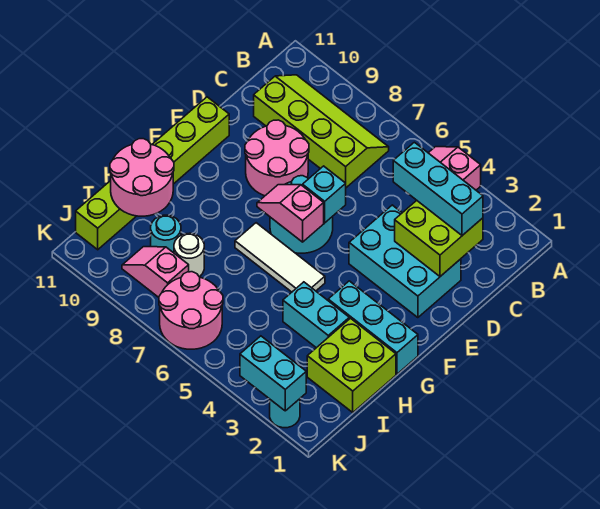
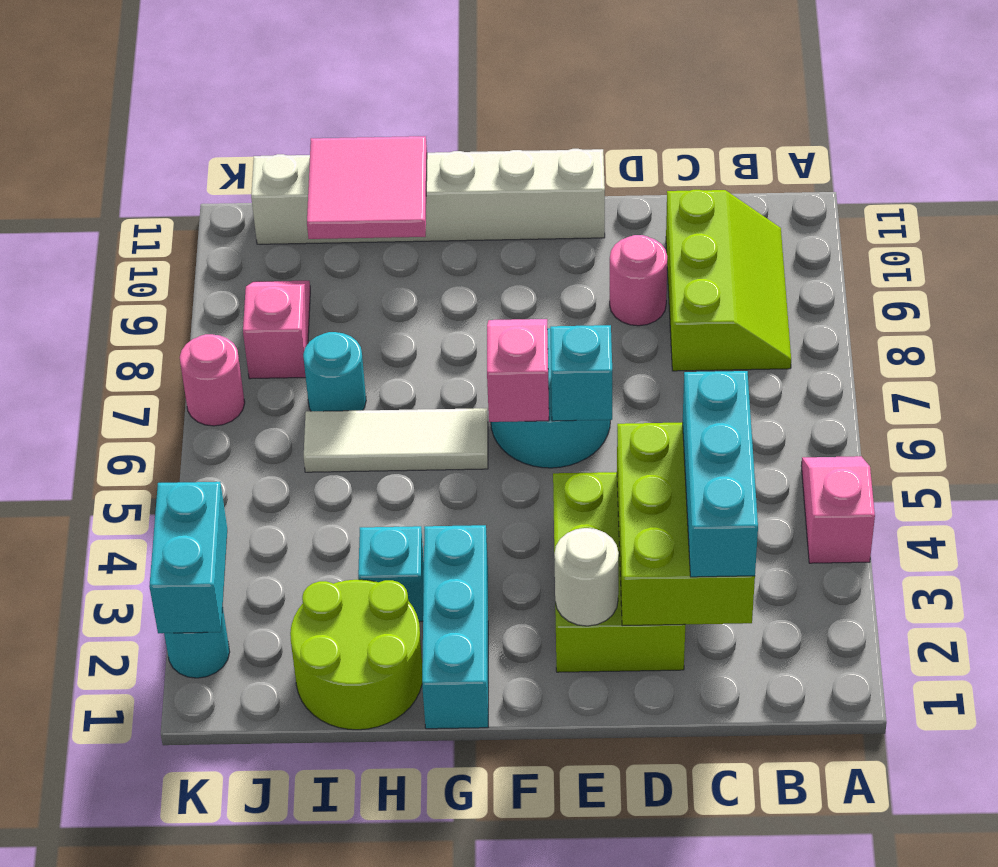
lime slope B7:C10 level 1 top C -> lime slope B8:C10 level 1 top C
lime brick C2:D3 level 2 -> lime brick C2:D4 level 2
cyan brick D2:E4 level 1 -> lime brick D2:E4 level 1
pink round brick D8:E9 level 1 -> pink round brick D9 level 1
lime brick E11:J11 level 1 -> white brick E11:J11 level 1
white tile G5:G7 level 1 -> white tile G6:I6 level 1
lime brick H1:I2 level 1 -> lime round brick H1:I2 level 1
cyan brick H3:H4 level 1 -> cyan brick H3 level 1
pink round brick H10:I11 level 2 -> pink tile H10:I11 level 2
white round brick I8 level 1 -> white round brick E2 level 2
cyan round brick I9 level 1 -> cyan round brick I7 level 1
pink round brick J6:K7 level 1 -> pink round brick K7 level 1

